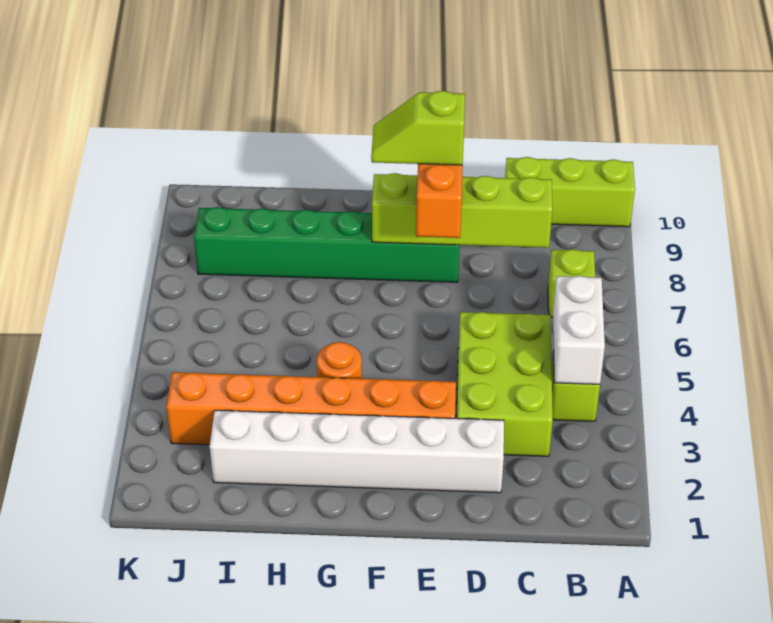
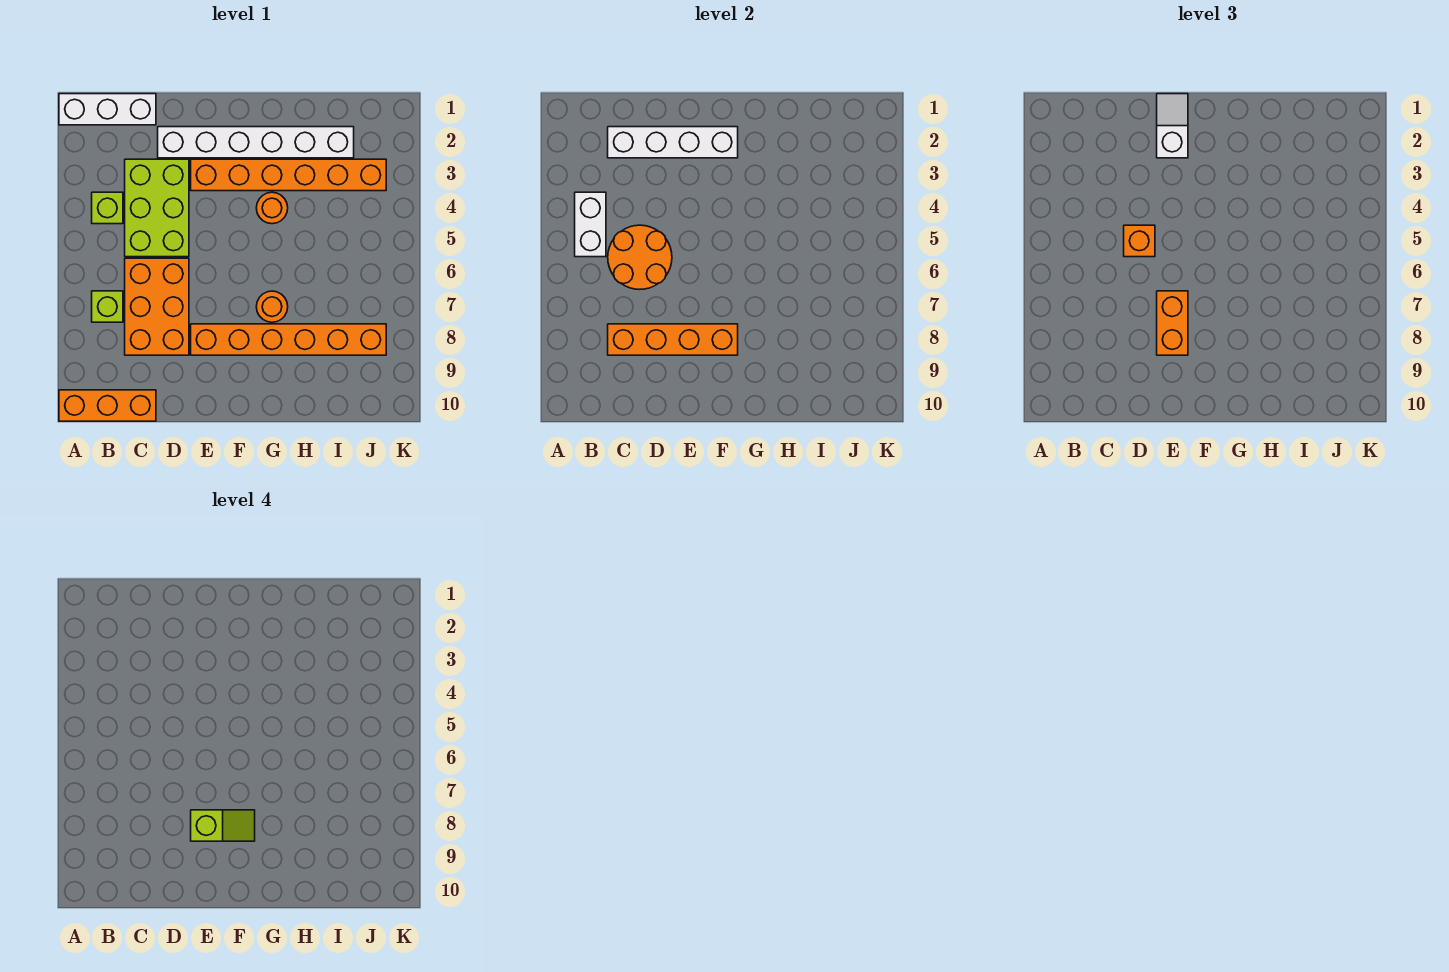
none -> white brick A1:C1 level 1
lime brick A10:C10 level 1 -> orange brick A10:C10 level 1
none -> white brick C2:F2 level 2
none -> orange round brick C5:D6 level 2
none -> orange brick C6:D8 level 1
lime brick C8:F8 level 2 -> orange brick C8:F8 level 2
none -> orange brick D5 level 3
none -> white slope E1:E2 level 3 top 2
green brick E8:J8 level 1 -> orange brick E8:J8 level 1
none -> orange round brick G7 level 1

